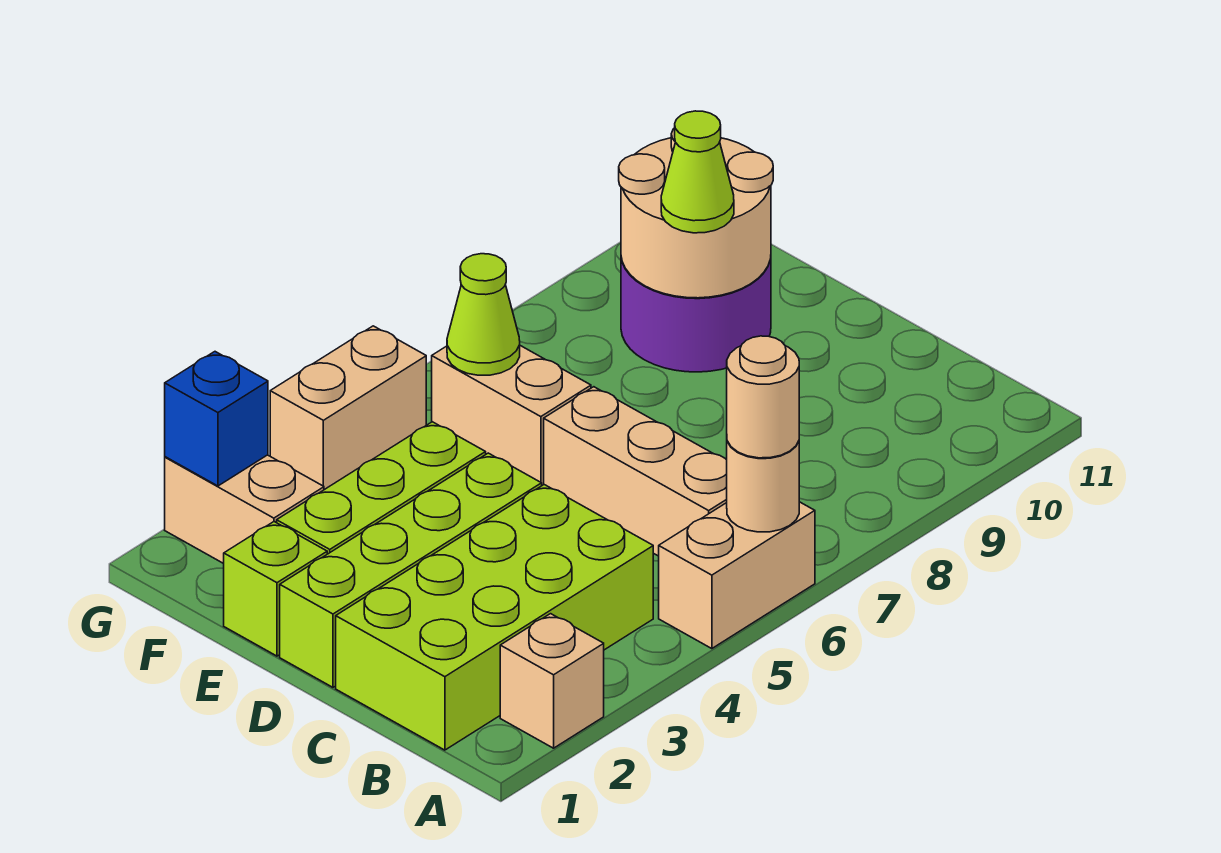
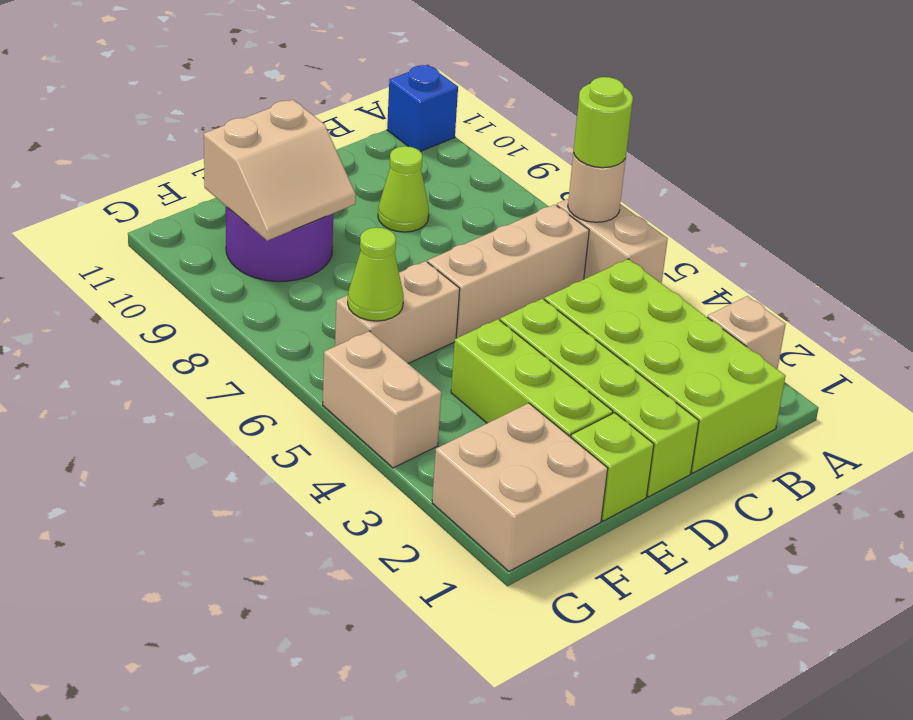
tan round brick A6 level 3 -> lime round brick A6 level 3
tan round brick E9:F10 level 2 -> tan slope E9:F10 level 2 top 10
lime cone E9 level 3 -> lime cone C9 level 1
tan brick F2:G2 level 1 -> tan brick F1:G2 level 1
blue brick G2 level 2 -> blue brick A11 level 1

